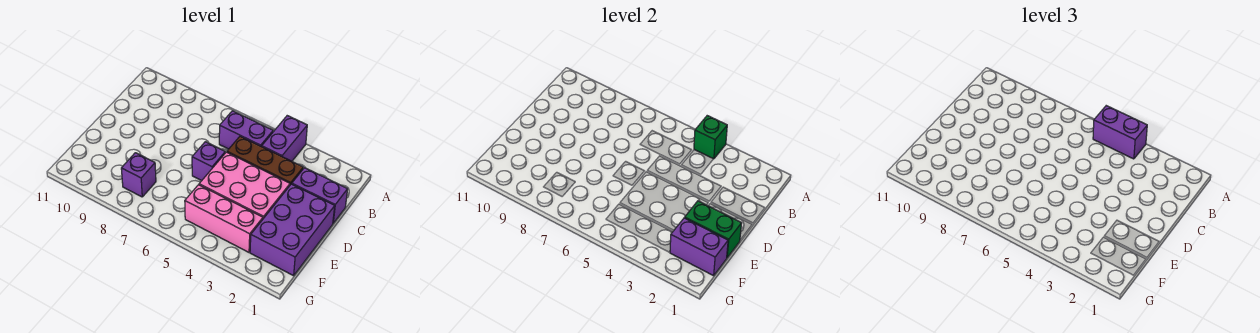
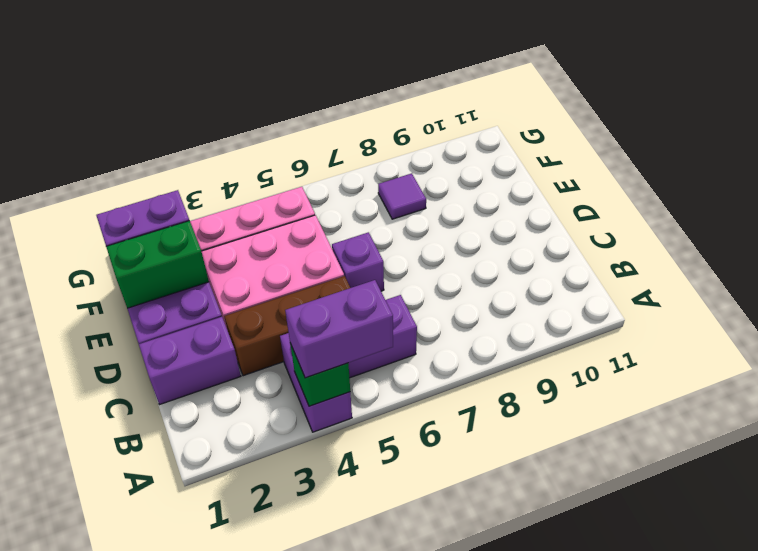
purple brick F8 level 1 -> purple tile F8 level 1

